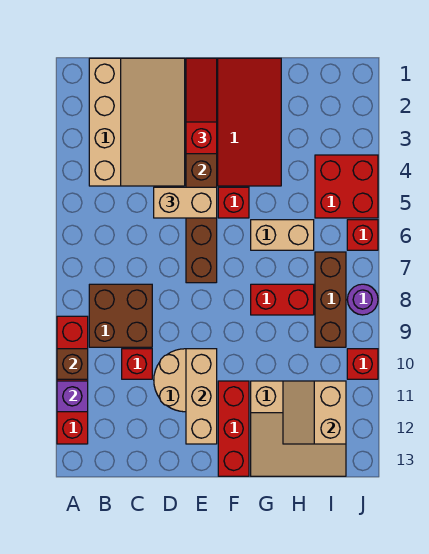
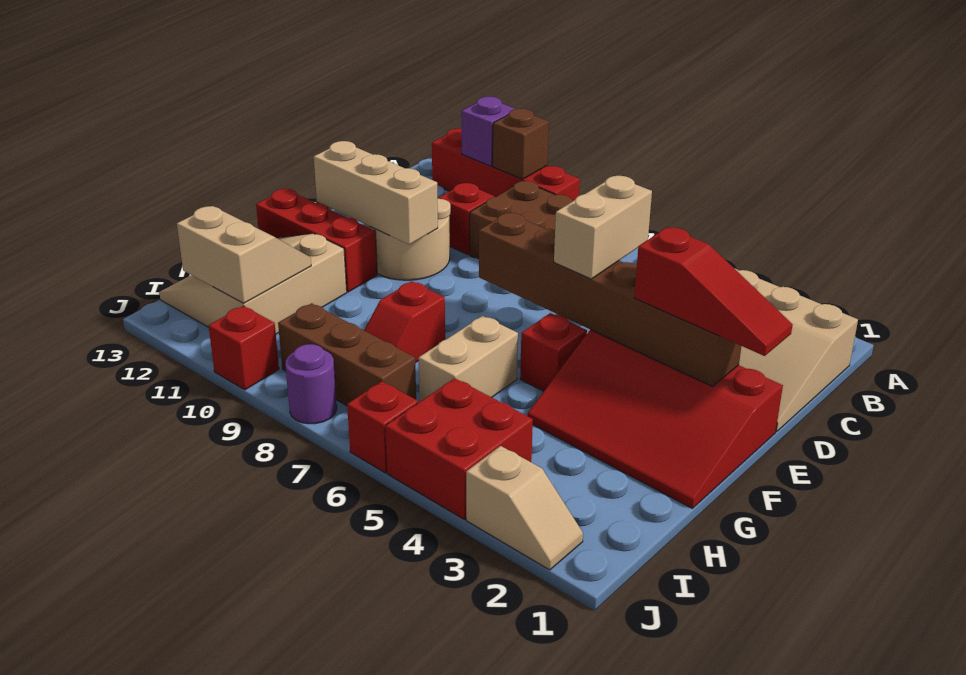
red brick G8:H8 level 1 -> red slope G8:H8 level 1 top G
none -> tan slope J2:J3 level 1 top 3

